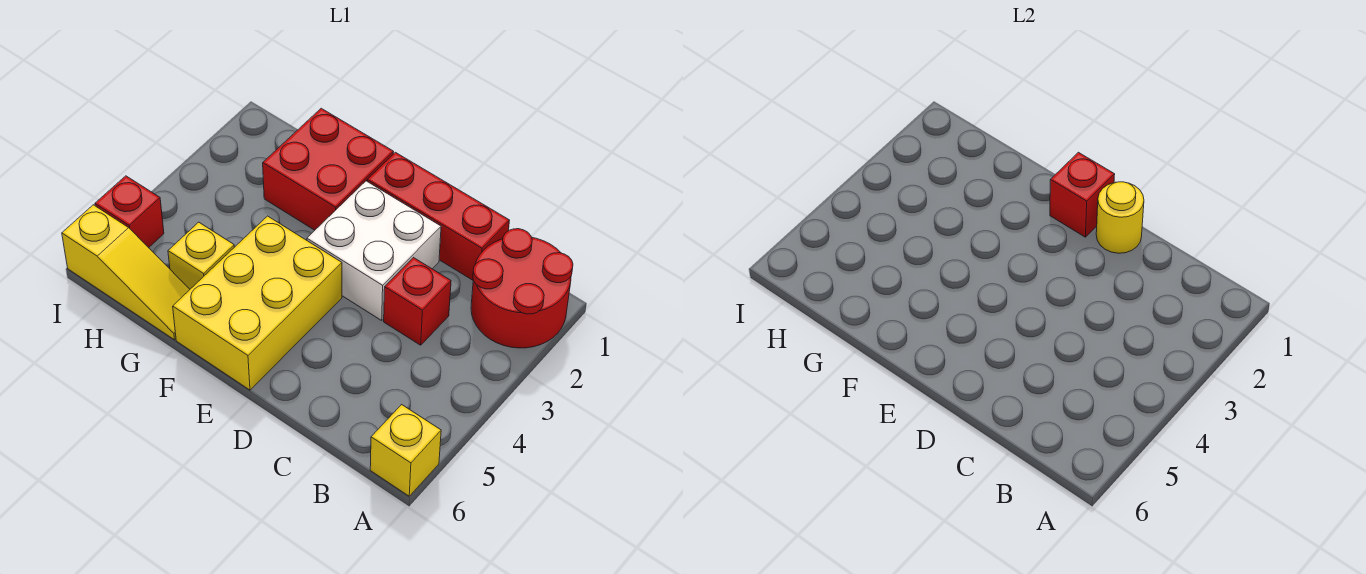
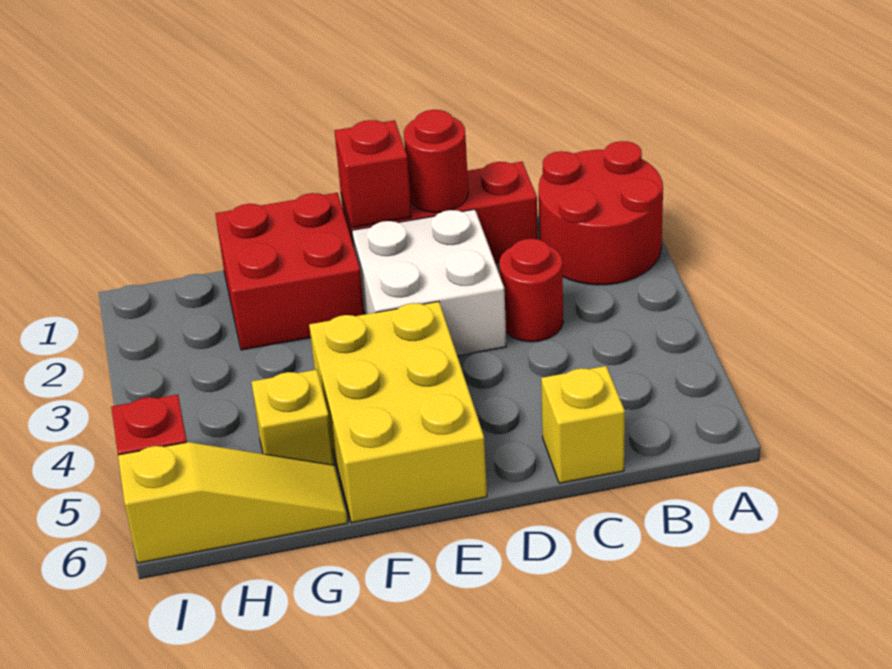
yellow brick A6 level 1 -> yellow brick C6 level 1
red brick C3 level 1 -> red round brick C3 level 1
yellow round brick D1 level 2 -> red round brick D1 level 2

